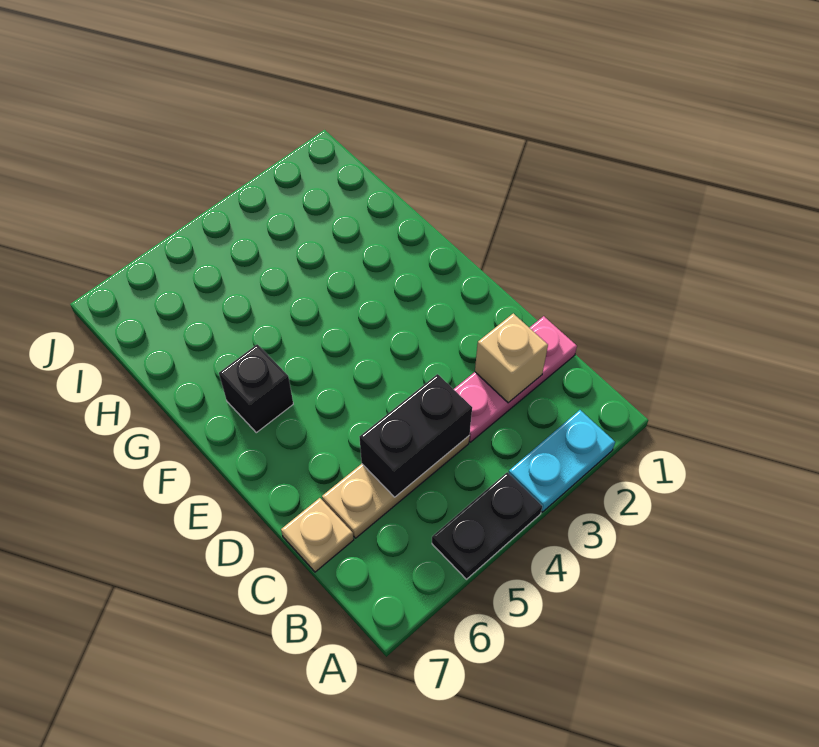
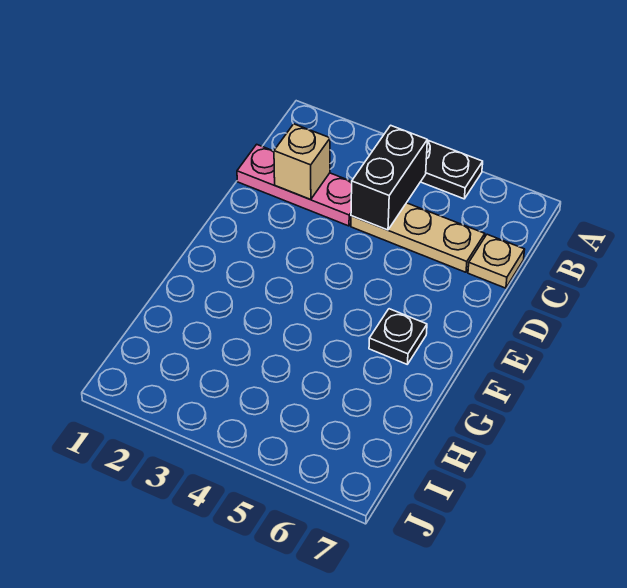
cyan plate A2:A3 level 1 -> none
black brick C4:C5 level 2 -> black brick B4:C4 level 2
black brick F6 level 1 -> black plate F6 level 1

